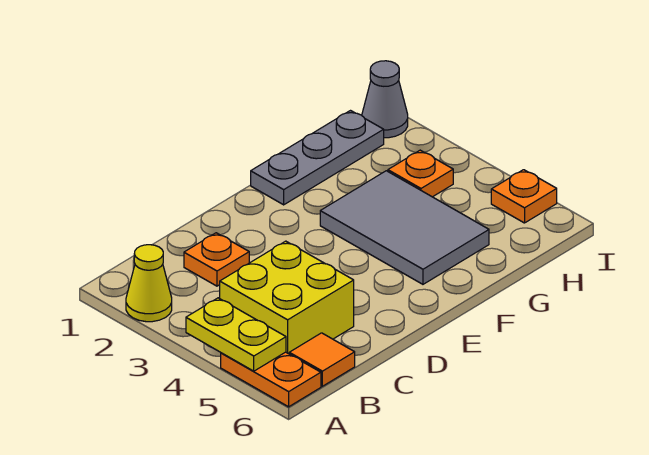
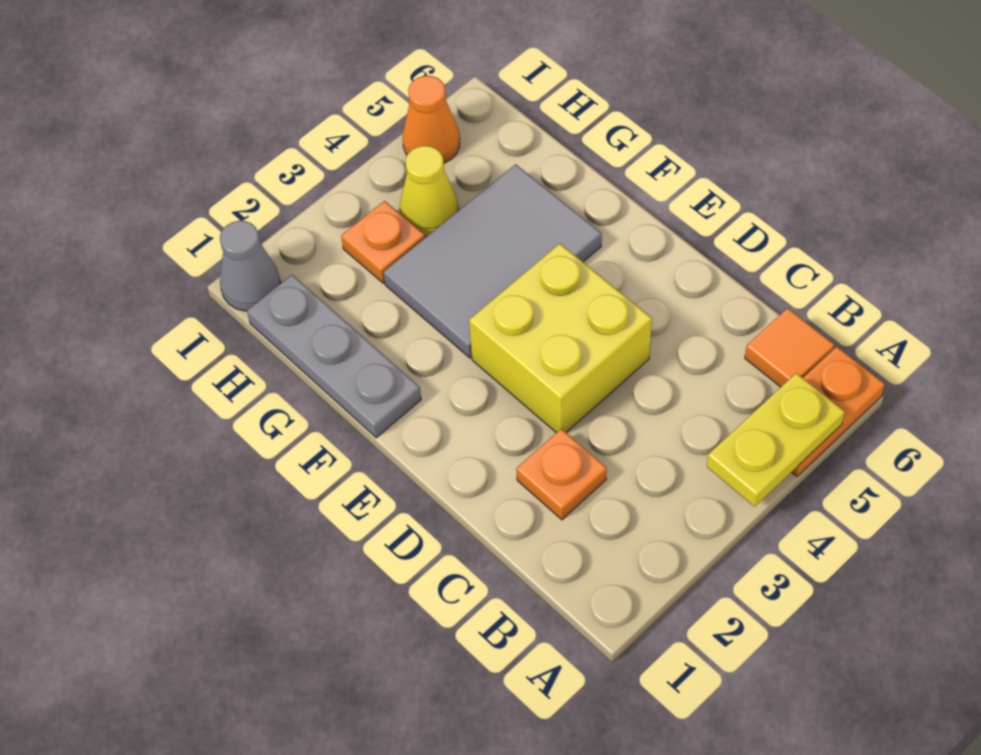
yellow cone A2 level 1 -> yellow cone H4 level 1
yellow brick B4:C5 level 1 -> yellow brick D3:E4 level 1
orange plate I5 level 1 -> orange cone I5 level 1

